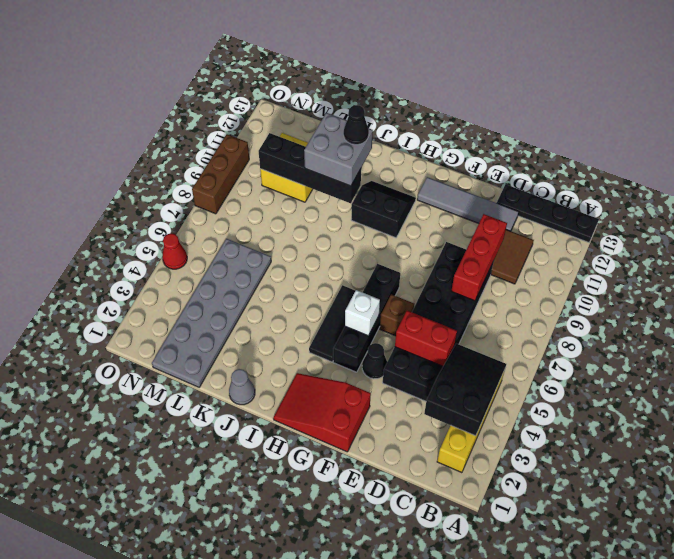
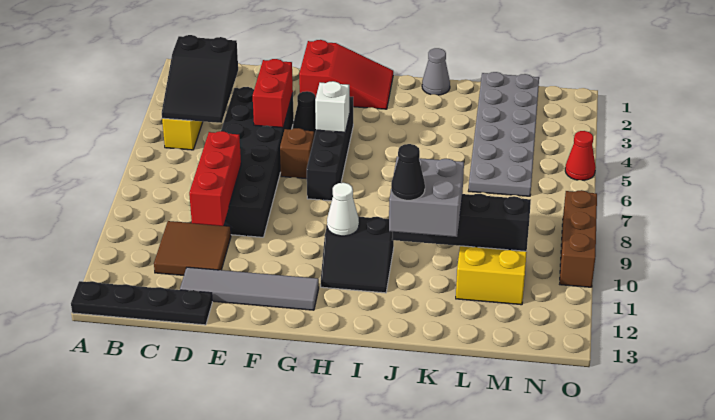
red brick D5:E5 level 2 -> red brick E4:E5 level 2
black tile H4:H6 level 1 -> none
none -> white cone H10 level 2

